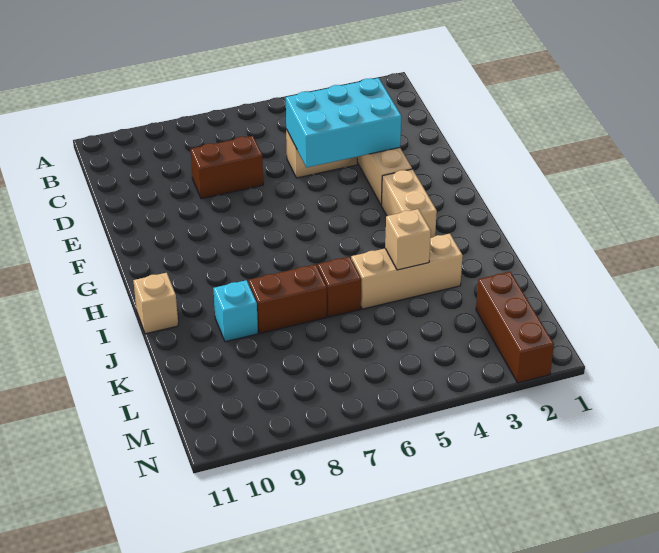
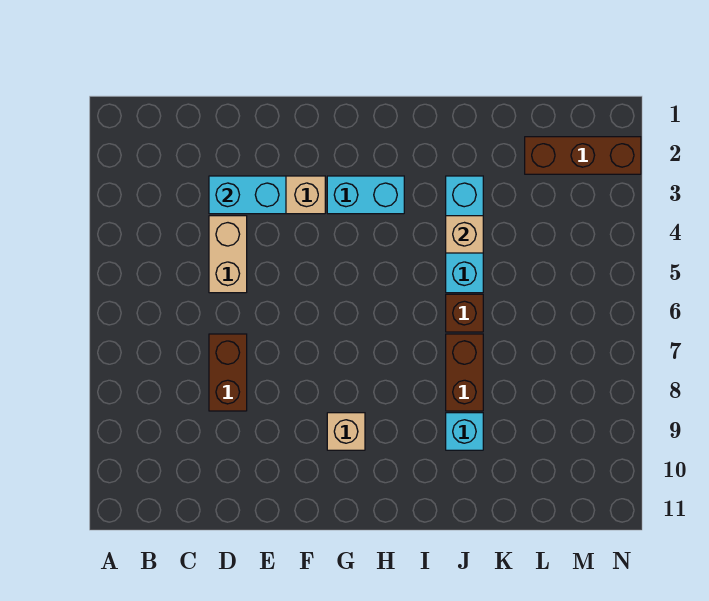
cyan brick D3:E5 level 2 -> cyan brick D3:E3 level 2
tan brick G3:H3 level 1 -> cyan brick G3:H3 level 1
tan brick I11 level 1 -> tan brick G9 level 1
tan brick J3:J5 level 1 -> cyan brick J3:J5 level 1

